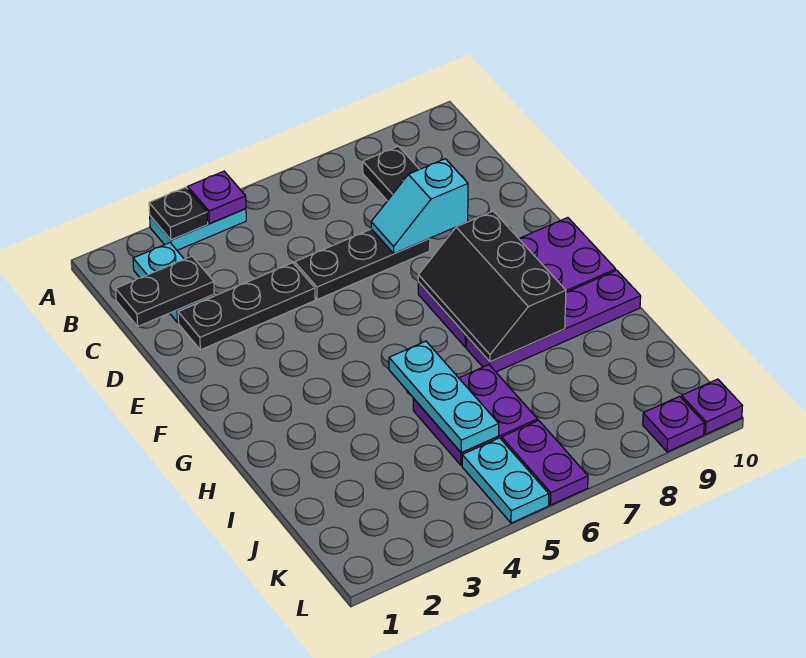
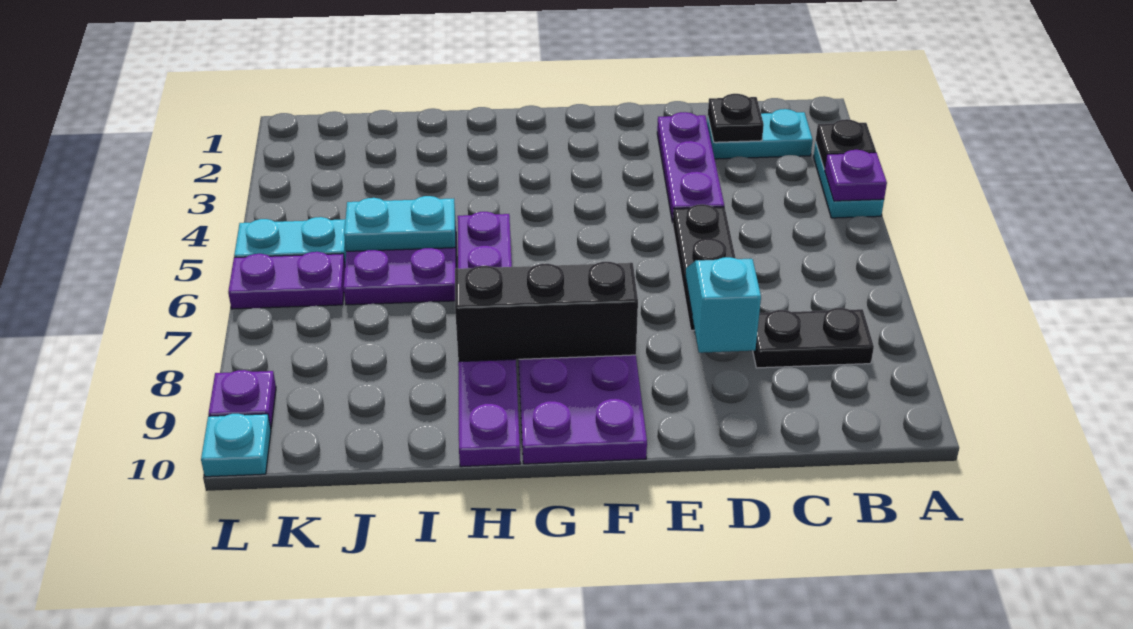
black plate C1:C2 level 2 -> black plate C2 level 2
black plate D2:D4 level 1 -> purple plate D2:D4 level 1
cyan plate H5:J5 level 2 -> cyan plate I5:J5 level 2
purple plate H7:H10 level 1 -> purple plate H5:H10 level 1
purple plate L10 level 1 -> cyan plate L10 level 1

